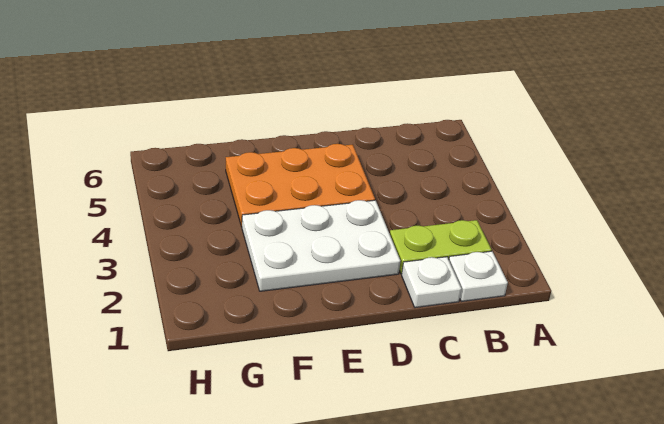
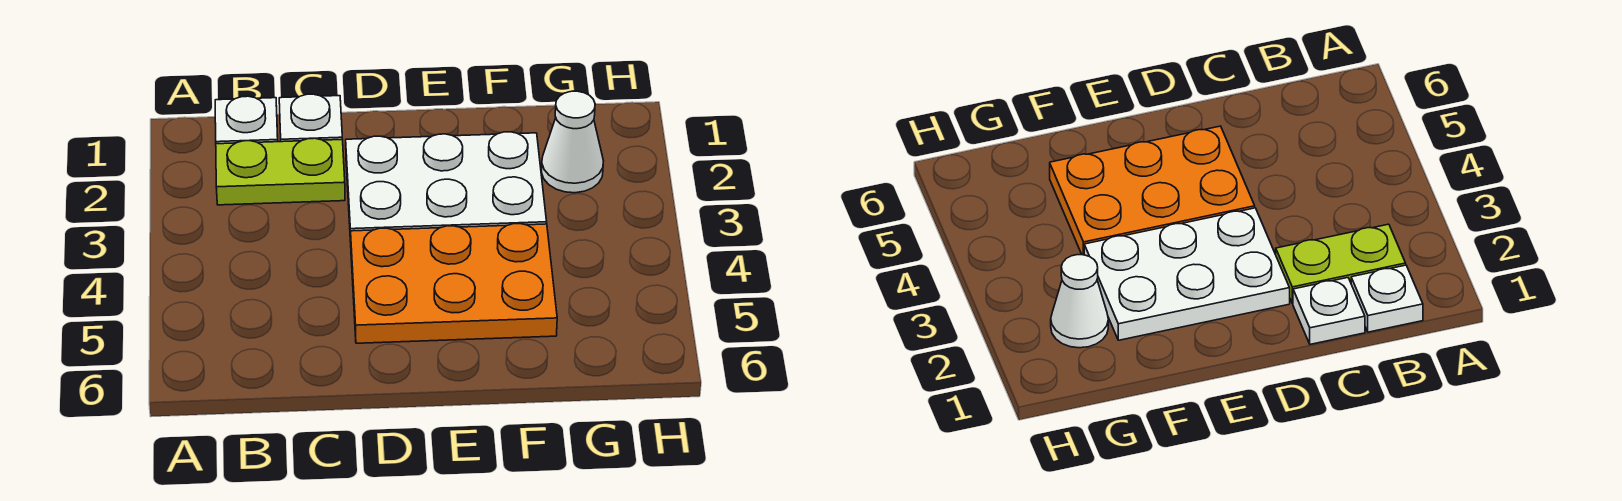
none -> white cone G2 level 1

